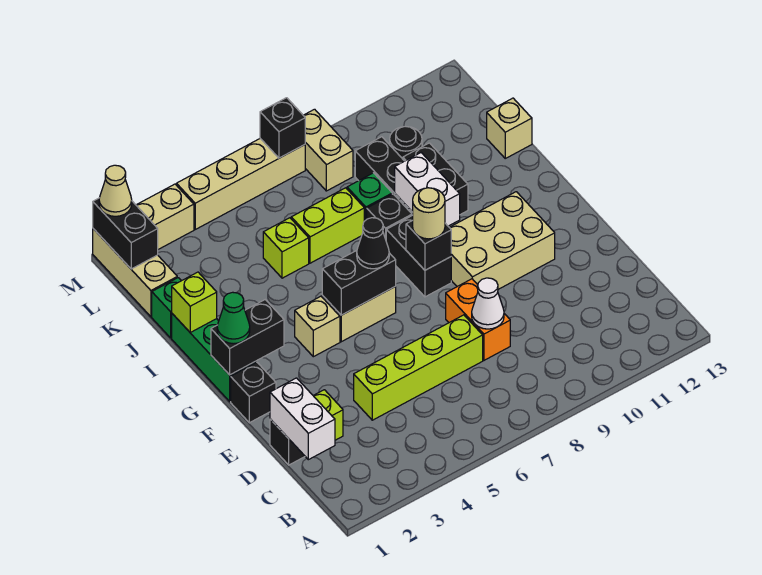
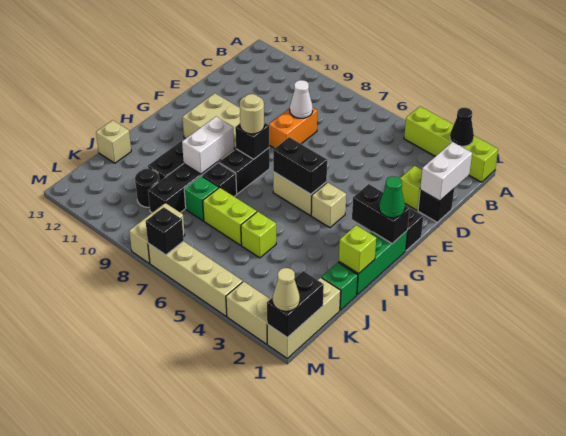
lime brick D4:D7 level 1 -> lime brick A1:A4 level 1
black cone G6 level 3 -> black cone A2 level 2

